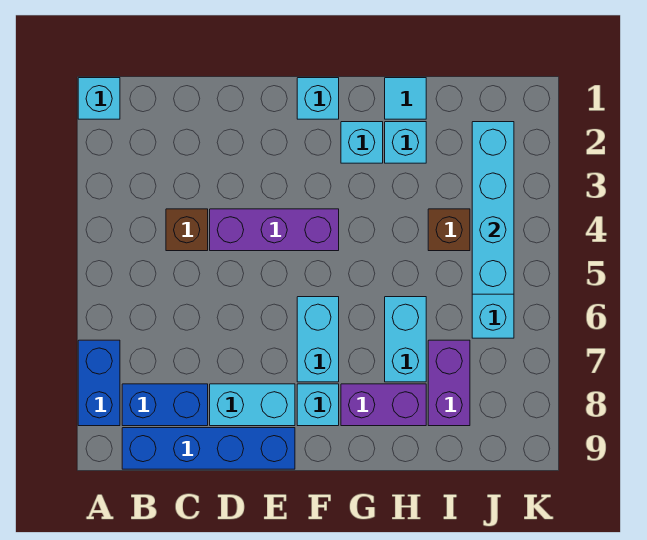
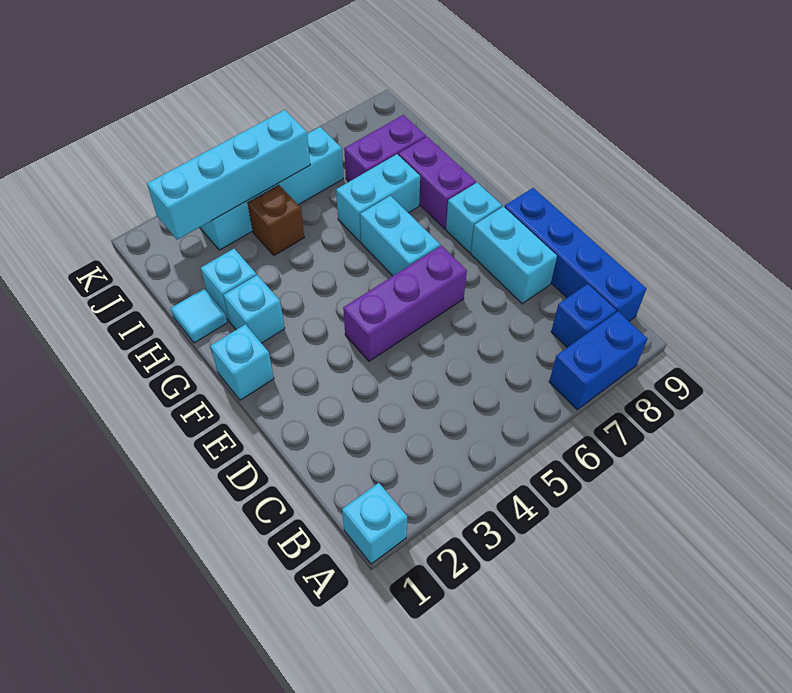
blue brick B8:C8 level 1 -> blue brick B8 level 1
brown brick C4 level 1 -> none
purple brick D4:F4 level 1 -> purple brick E4:E6 level 1
cyan brick F6:F7 level 1 -> cyan brick F6:G6 level 1

